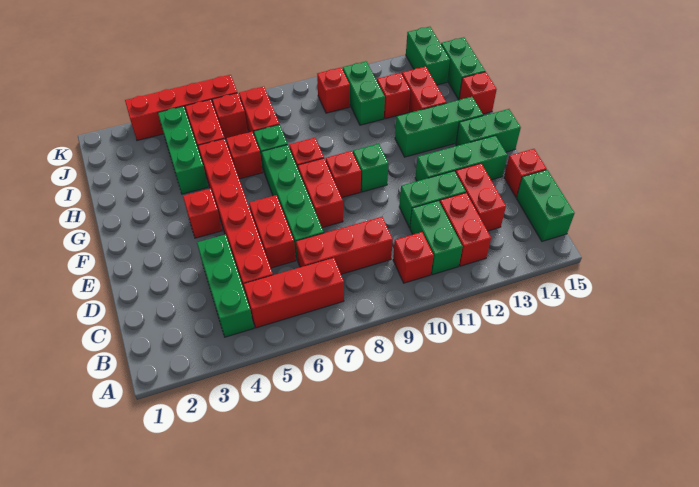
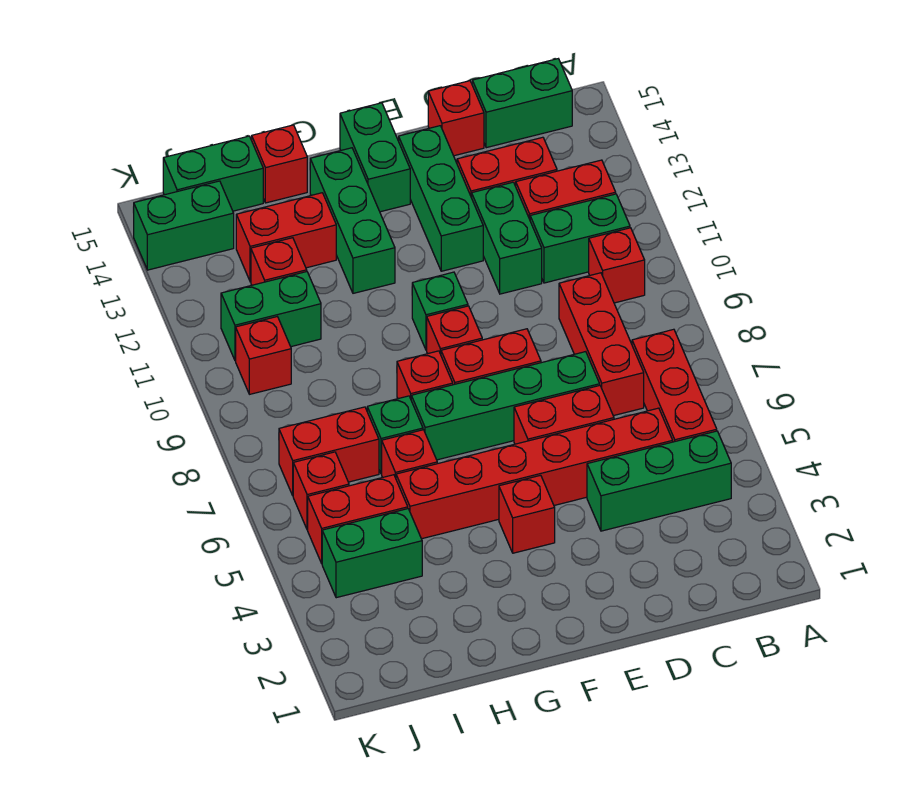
green brick H4:J4 level 1 -> green brick I4:J4 level 1
red brick K3:K6 level 1 -> none

